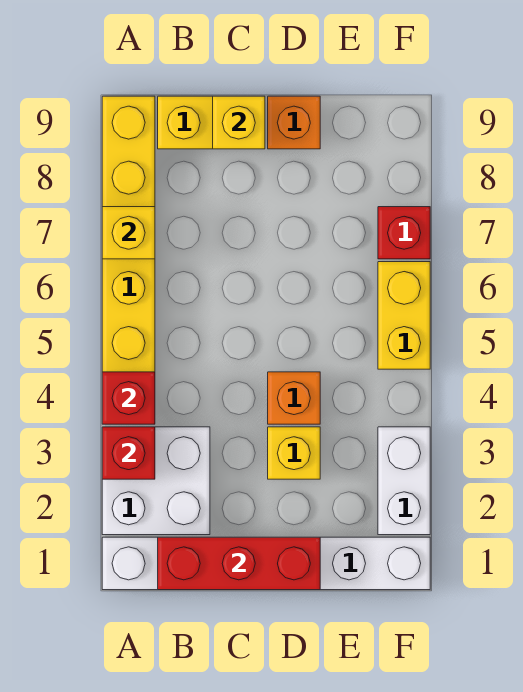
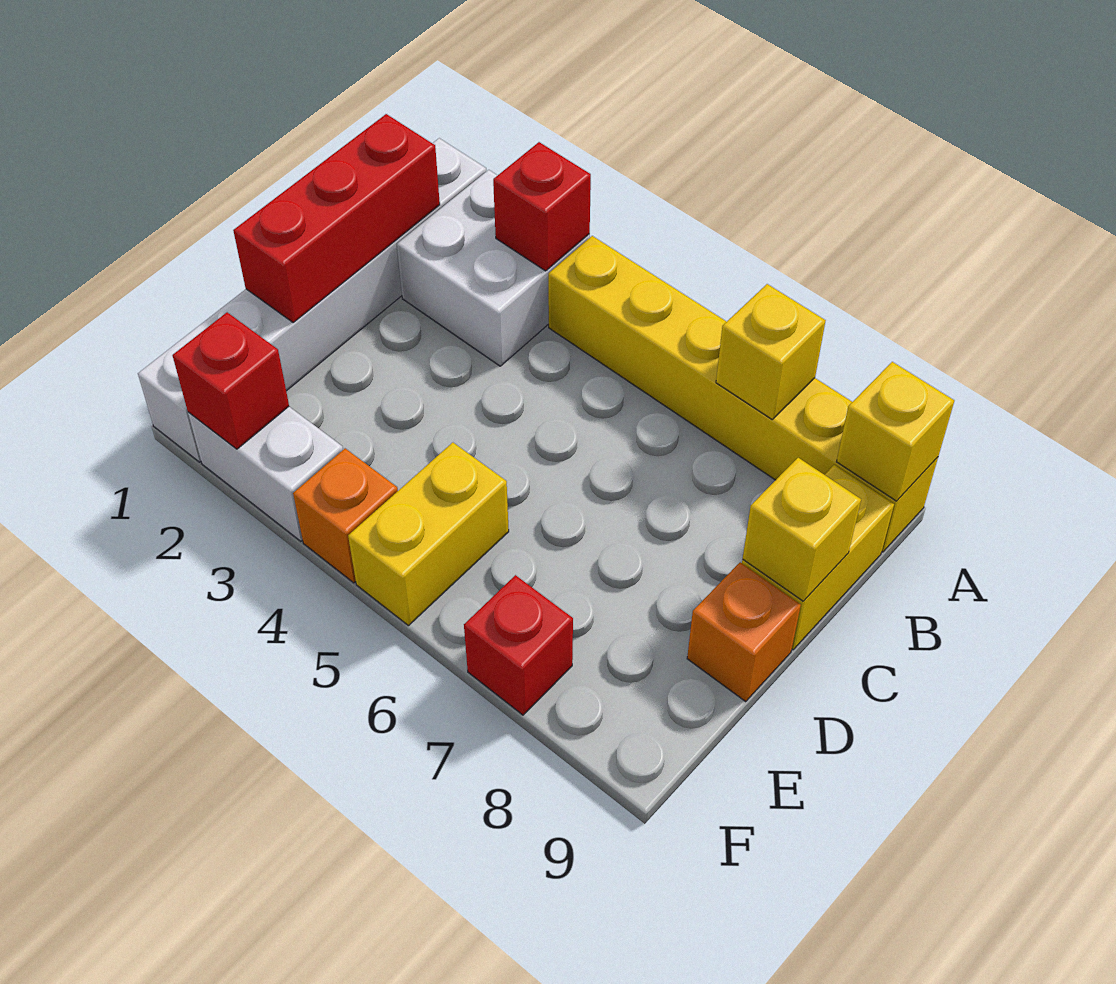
red brick A4 level 2 -> red brick F2 level 2
yellow brick D3 level 1 -> yellow brick A9 level 2
orange brick D4 level 1 -> orange brick F4 level 1
yellow brick F5:F6 level 1 -> yellow brick E5:F5 level 1

